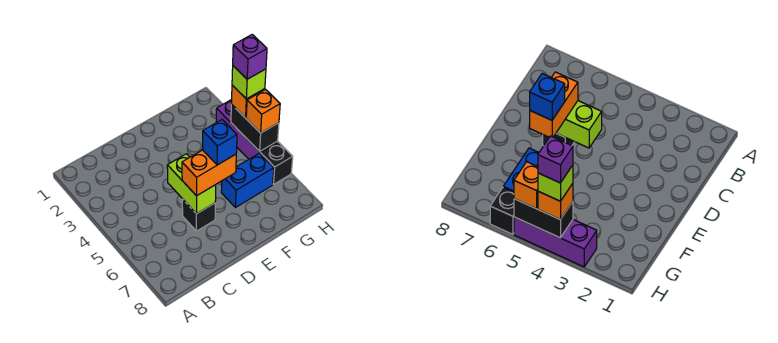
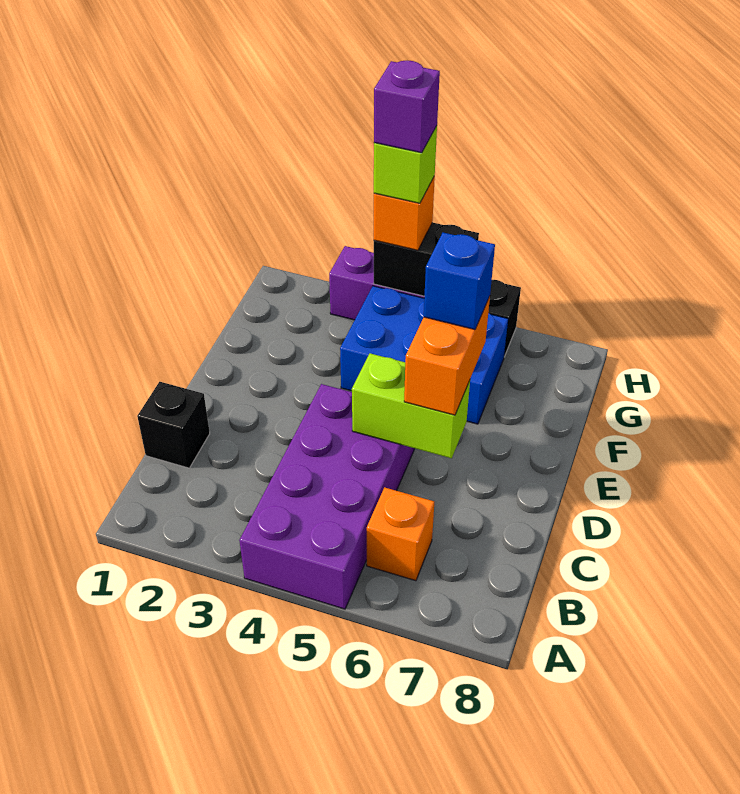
none -> purple brick A4:D5 level 1
black brick D6 level 1 -> black brick C1 level 1
blue brick F6:G6 level 1 -> blue brick F4:G6 level 1
orange brick H5 level 3 -> orange brick B6 level 1

